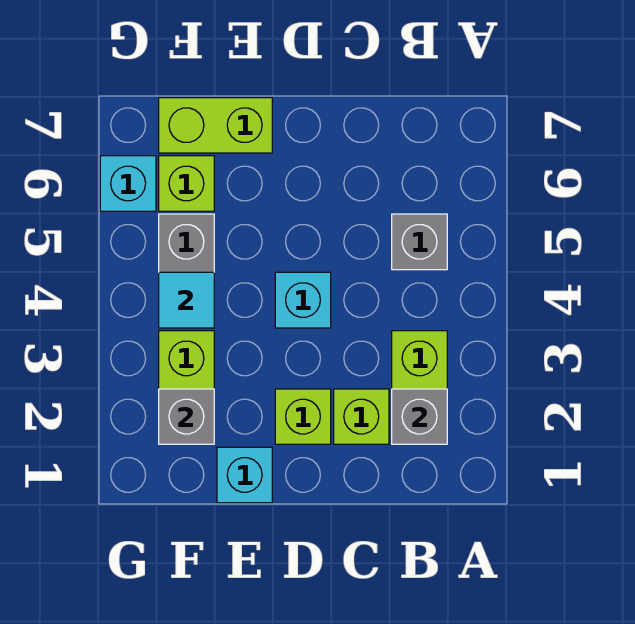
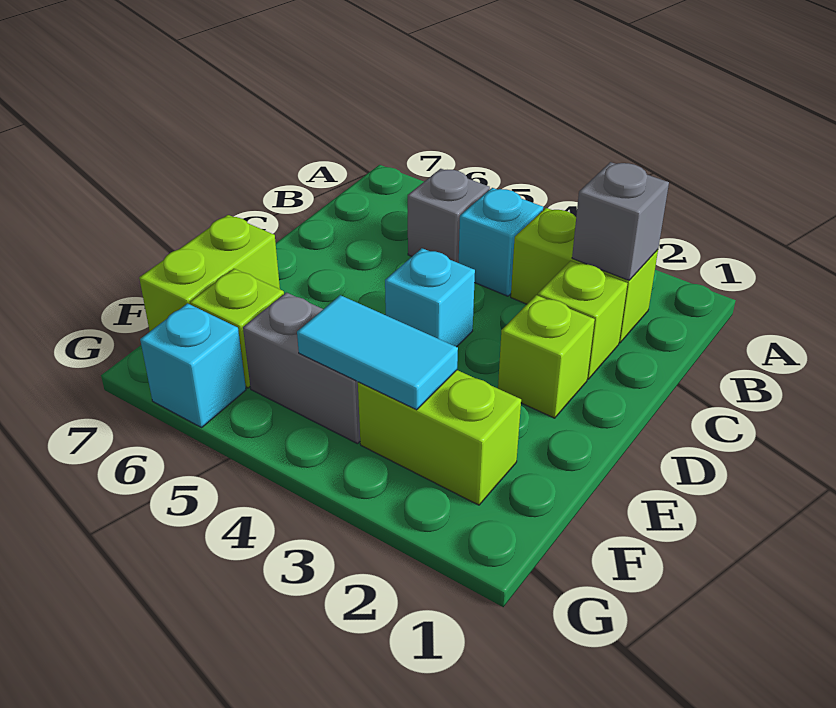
cyan brick E1 level 1 -> cyan brick B4 level 1
grey brick F2 level 2 -> none
cyan tile F4 level 2 -> cyan tile F3:F4 level 2

